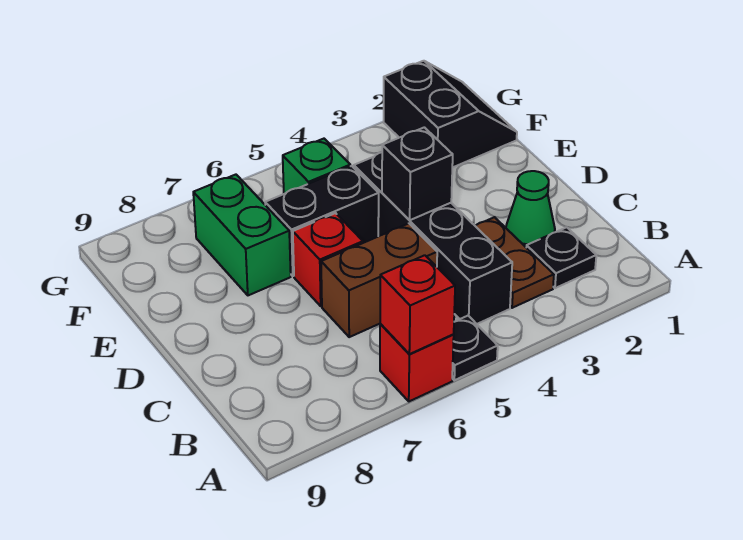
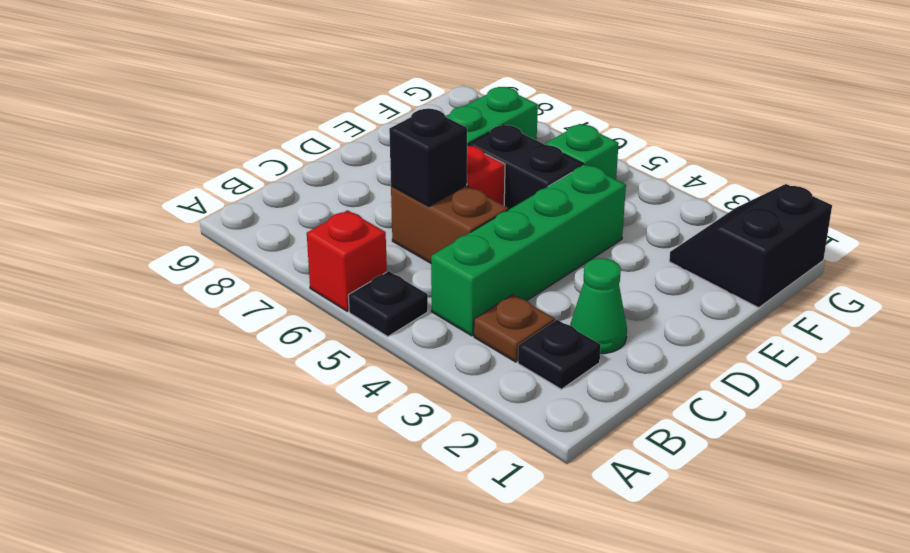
red brick A6 level 2 -> none
brown plate B3:C3 level 1 -> brown plate B3 level 1
black brick B4:E4 level 1 -> green brick B4:E4 level 1
black brick D4 level 2 -> black brick C6 level 2
black slope F1:G2 level 1 top 2 -> black slope F1:G2 level 1 top 1

